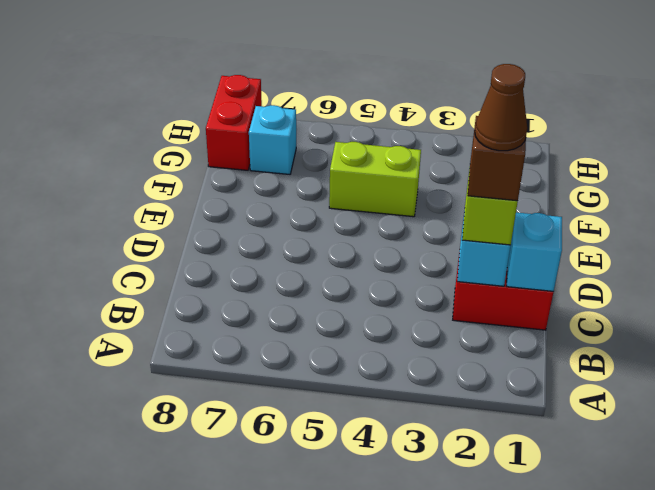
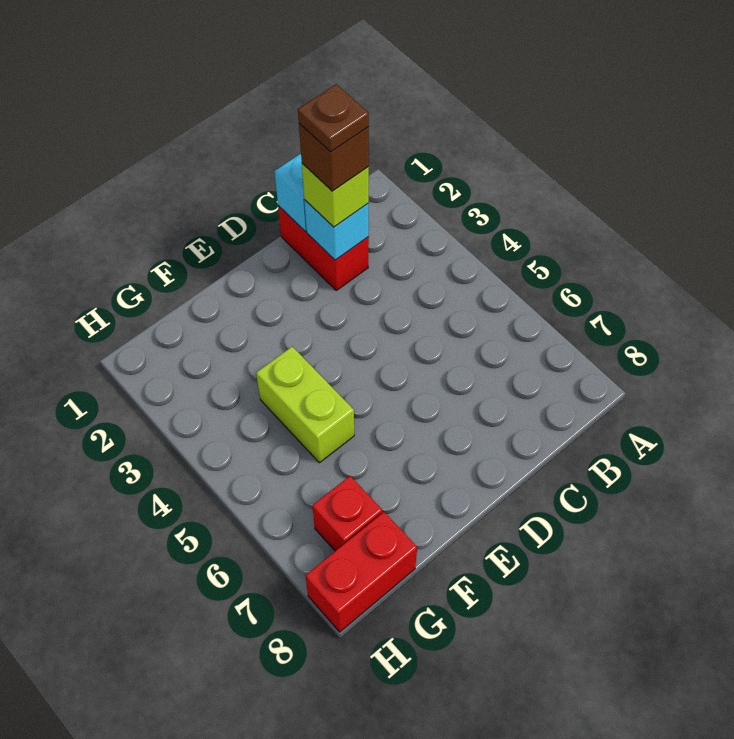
brown cone C2 level 5 -> brown plate C2 level 5
cyan brick G7 level 1 -> red brick G7 level 1

